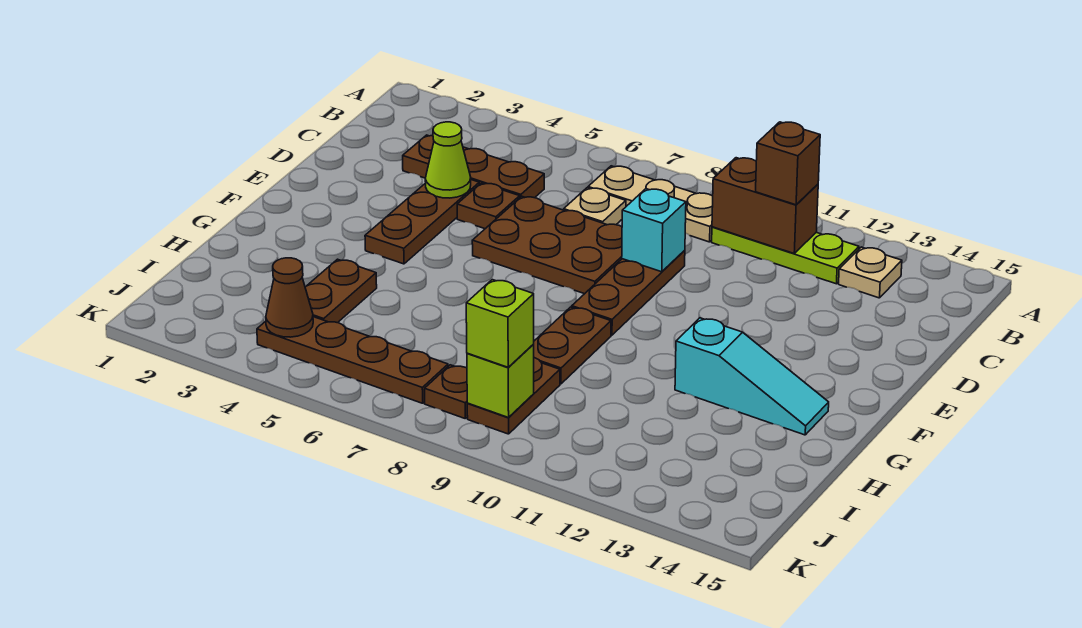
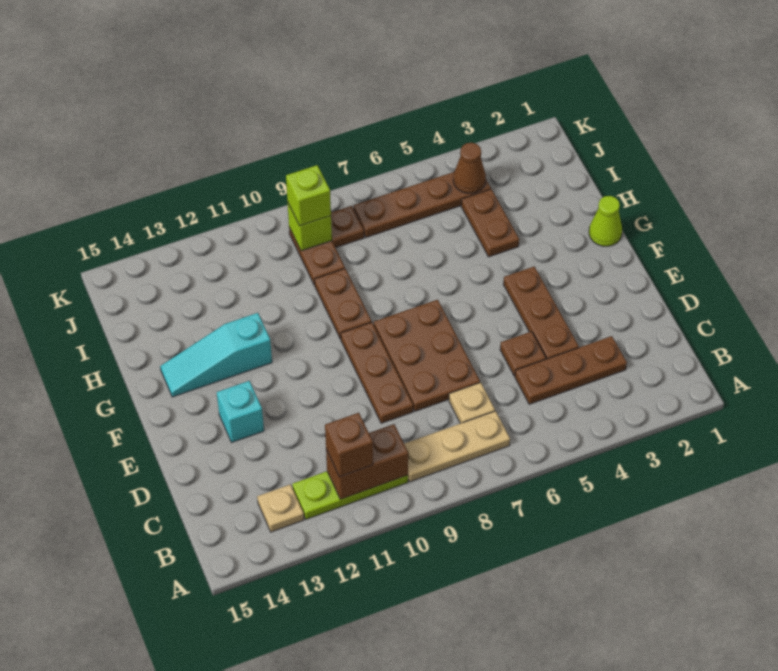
lime cone D4 level 2 -> lime cone G1 level 1
brown plate D6:E8 level 1 -> brown plate D7:F8 level 1
cyan brick D9 level 2 -> cyan brick E13 level 1

